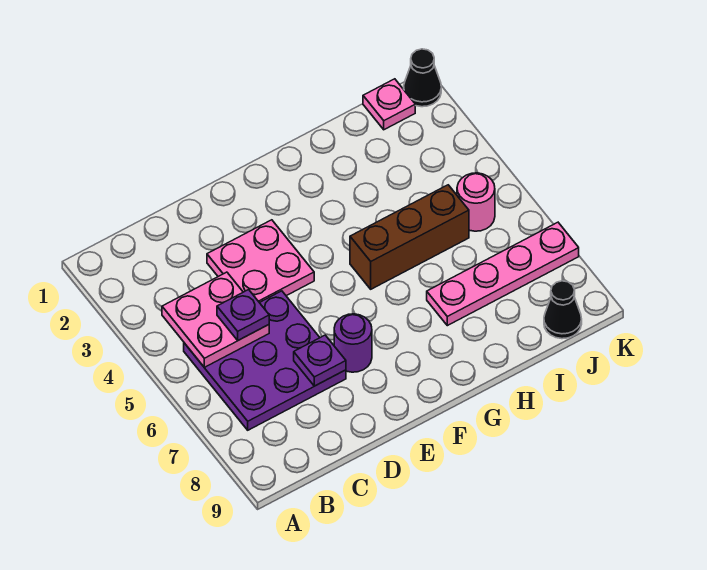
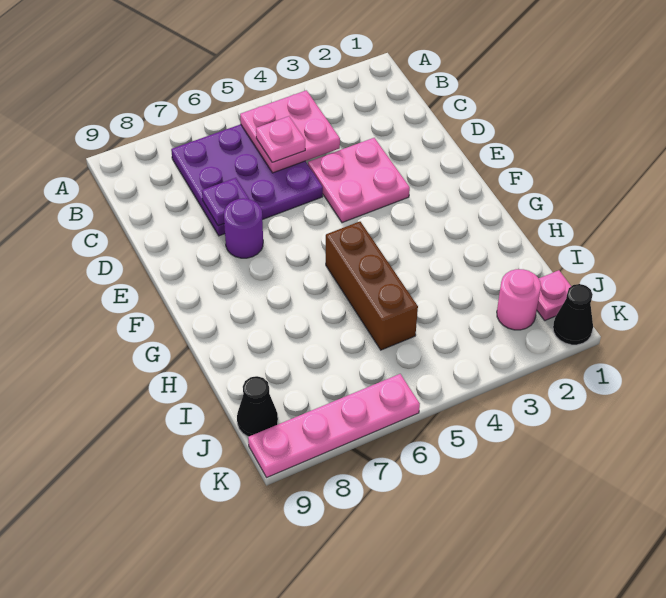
purple plate C5 level 3 -> pink plate C5 level 3
pink plate H7:K7 level 1 -> pink plate K6:K9 level 1
pink round brick J5 level 1 -> pink round brick J2 level 1

